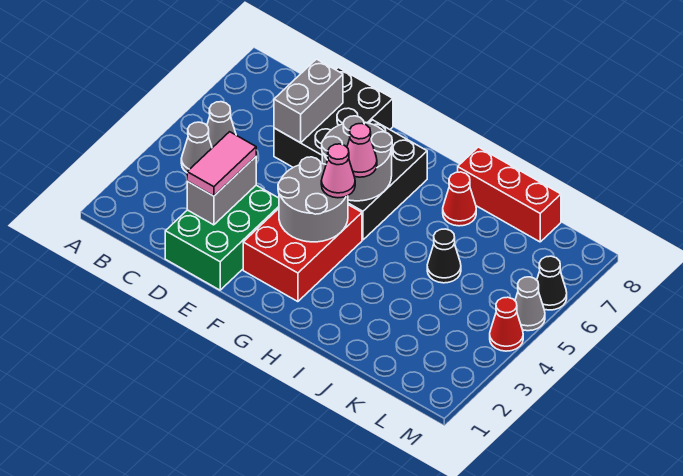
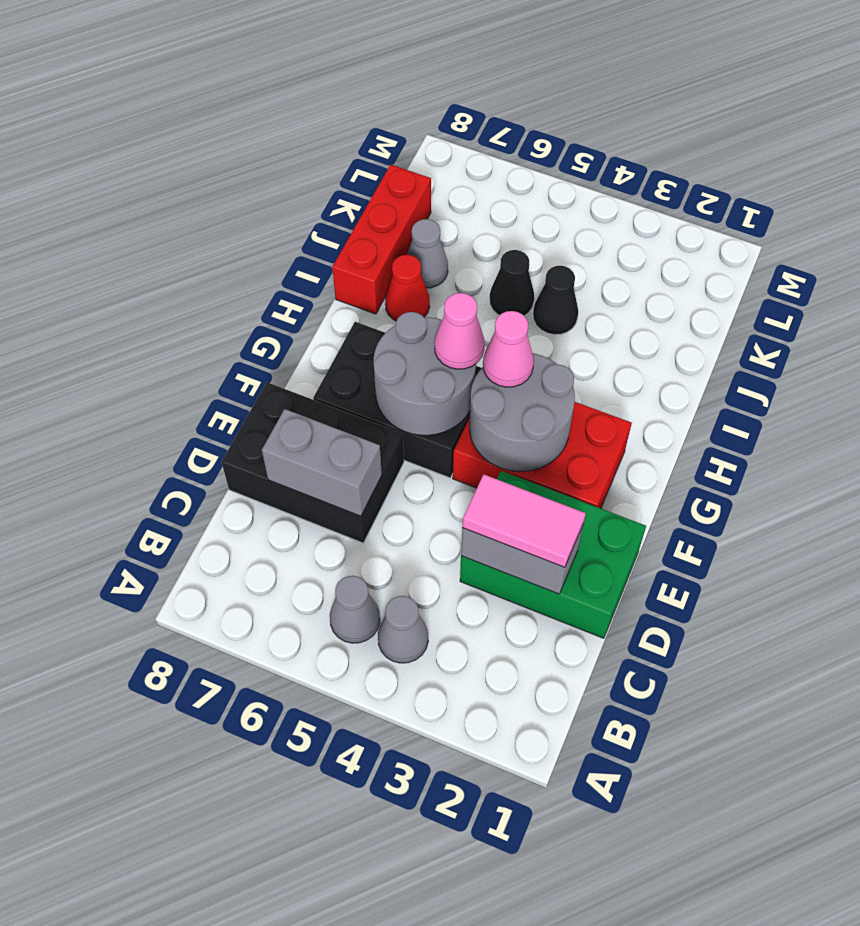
red cone M4 level 1 -> none
grey cone M5 level 1 -> grey cone J7 level 1
black cone M6 level 1 -> black cone J4 level 1

